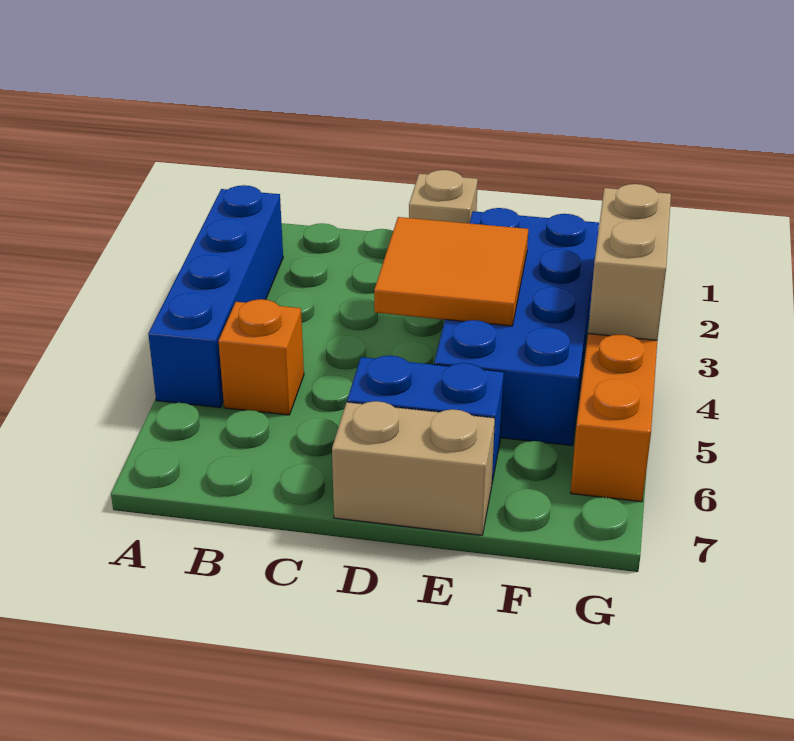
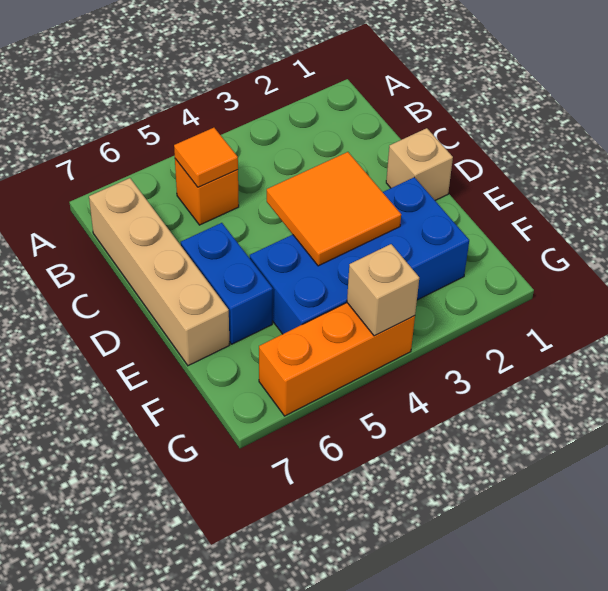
blue brick A2:A5 level 1 -> none
none -> orange tile B5 level 2
tan brick D7:E7 level 1 -> tan brick B7:E7 level 1
tan brick G3:G4 level 2 -> tan brick G4 level 2

